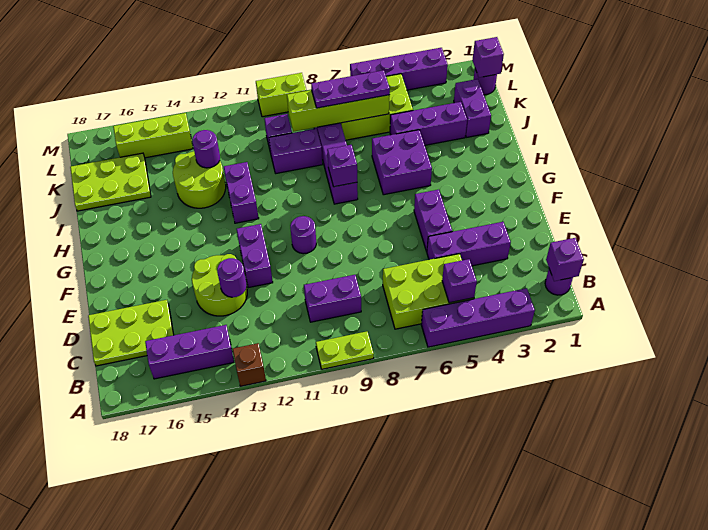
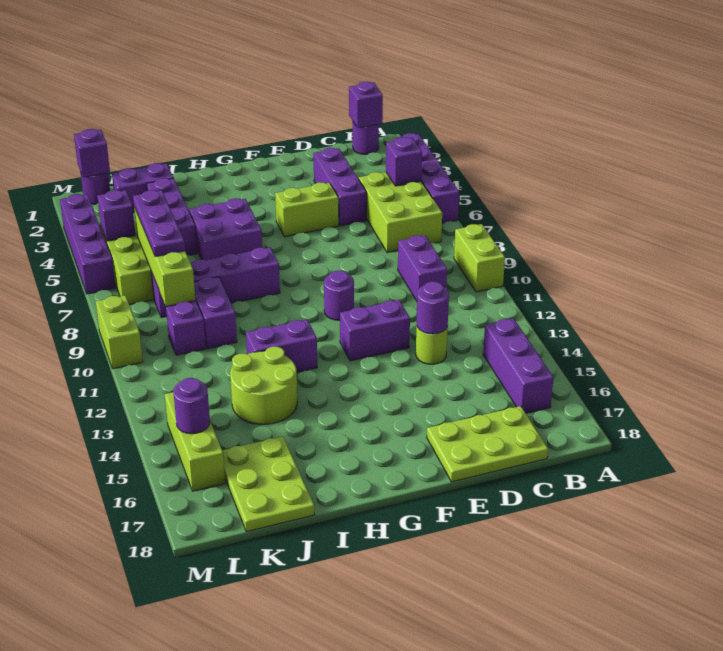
lime plate A9:A10 level 1 -> lime brick A9:A10 level 1
brown brick A13 level 1 -> none
lime plate C16:D18 level 1 -> lime plate C17:E18 level 1
lime round brick D13:E14 level 1 -> lime round brick D13 level 1
purple brick E5:F5 level 1 -> lime brick E5:F5 level 1
purple brick H8 level 2 -> purple brick L5 level 2
purple round brick J13 level 2 -> purple round brick L15 level 2

